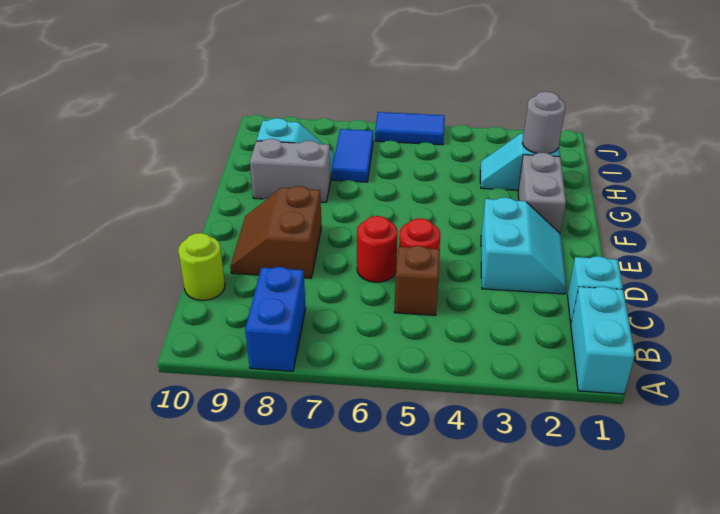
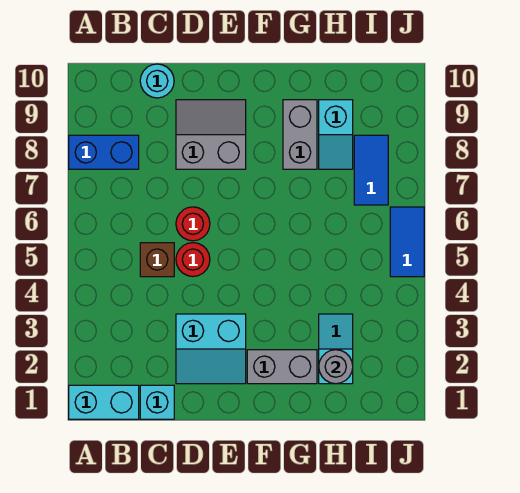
lime round brick C10 level 1 -> cyan round brick C10 level 1
brown slope D8:E9 level 1 top 8 -> grey slope D8:E9 level 1 top 8
blue tile H7:I7 level 1 -> blue tile I7:I8 level 1

